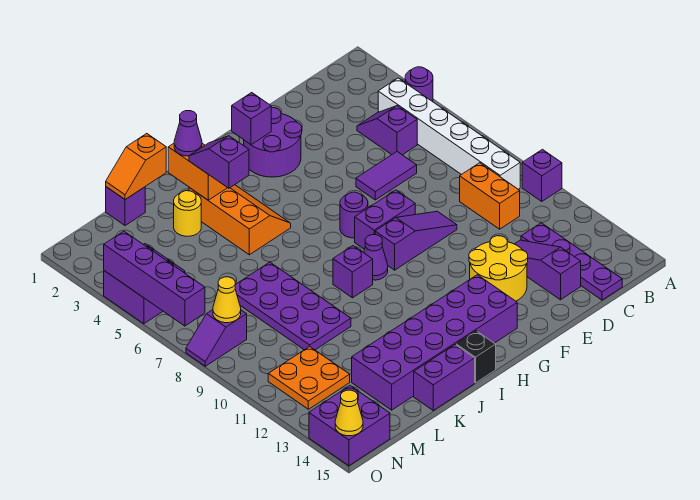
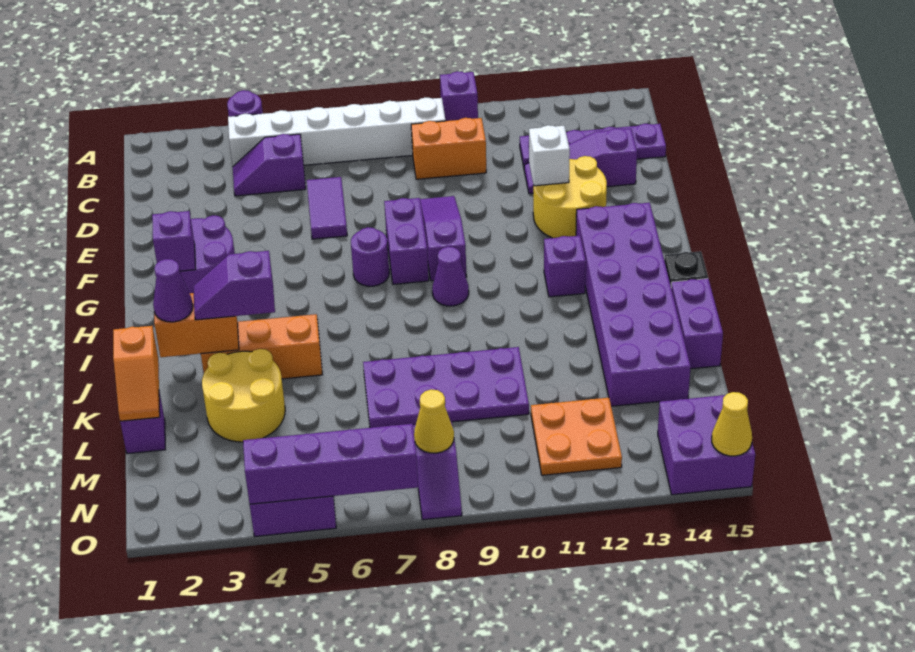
none -> white brick E12 level 2
purple brick I9 level 1 -> purple brick H12 level 1
yellow round brick K3 level 1 -> yellow round brick K3:L4 level 1

